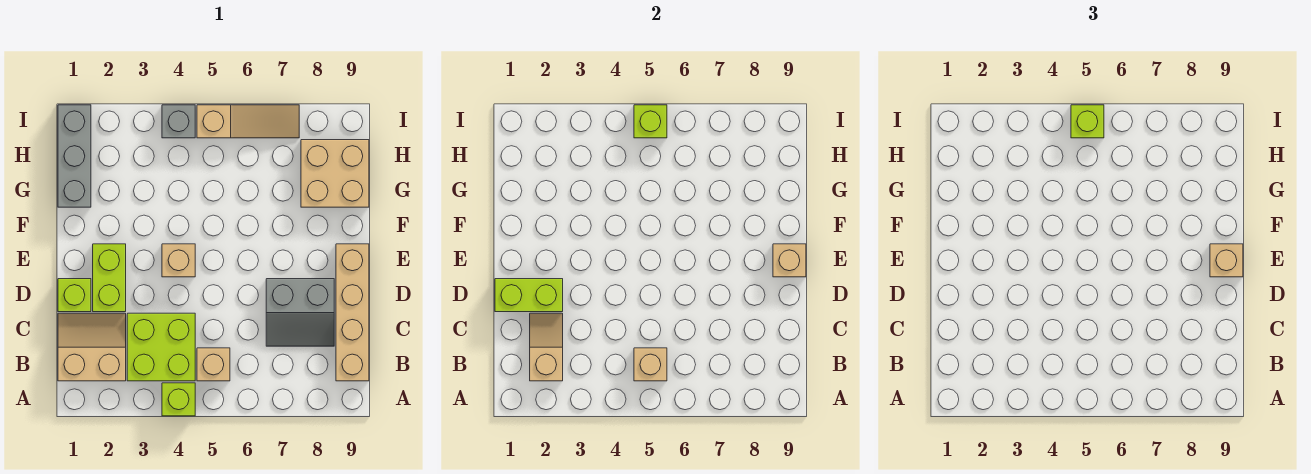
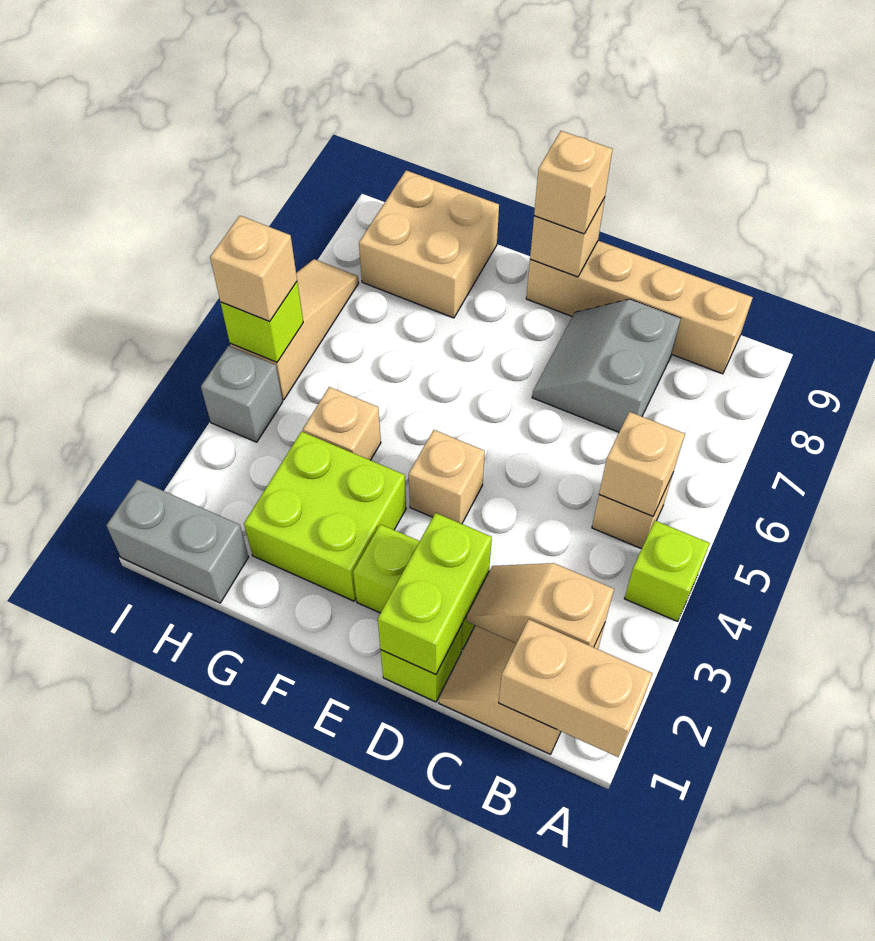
none -> tan brick A1:B1 level 2
lime brick B3:C4 level 1 -> lime brick F2:G3 level 1
grey slope C7:D8 level 1 top D -> grey slope C7:D8 level 1 top C
grey brick G1:I1 level 1 -> grey brick H1:I1 level 1
none -> tan brick G4 level 1
lime brick I5 level 3 -> tan brick I5 level 3

